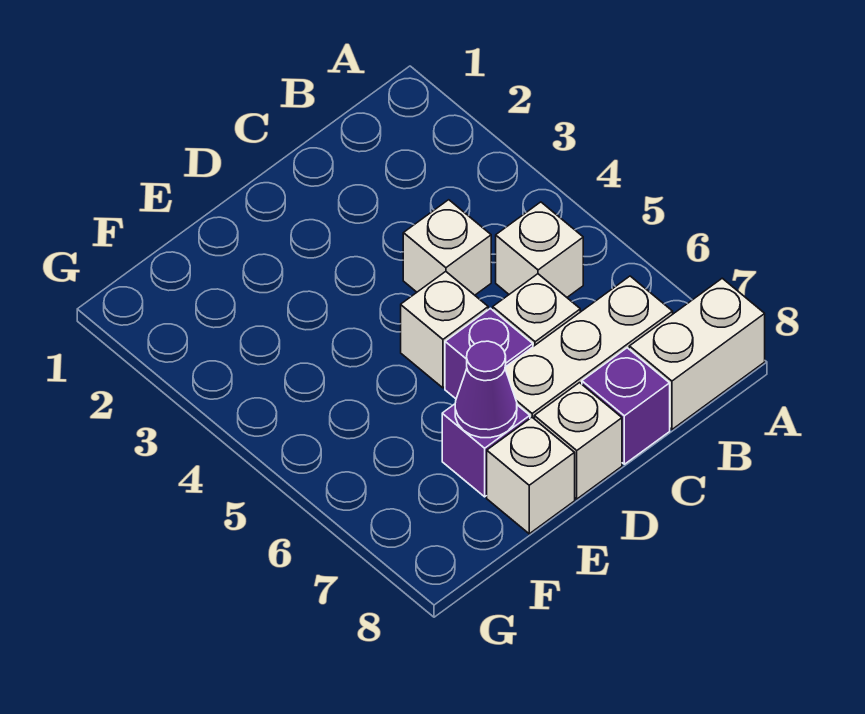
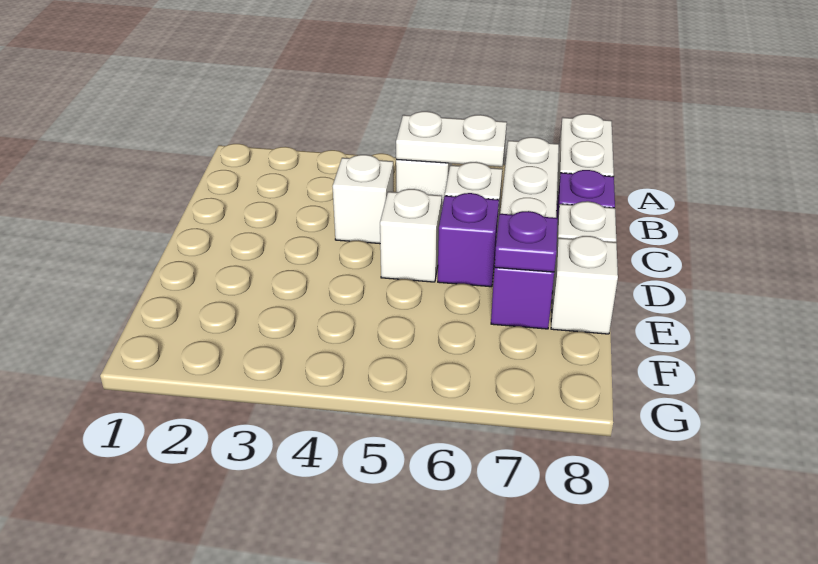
none -> white plate B5:B6 level 2
purple cone E7 level 2 -> purple plate E7 level 2

